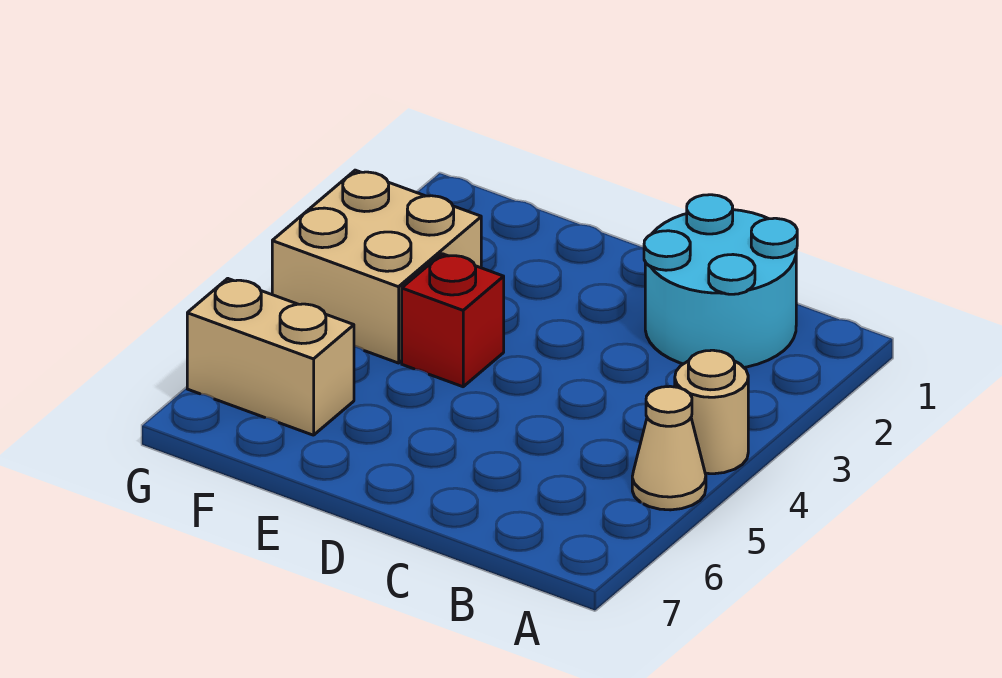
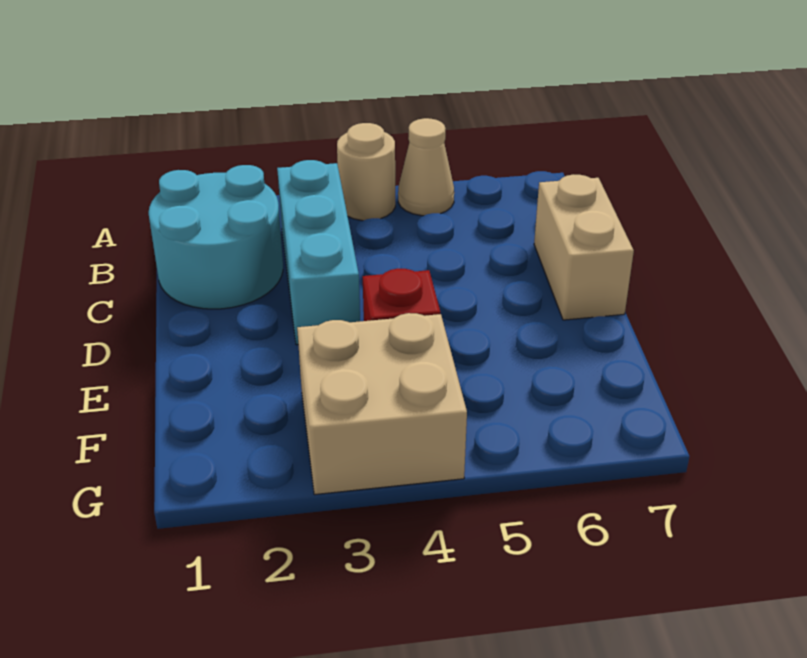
none -> cyan brick B3:D3 level 1
tan brick F6:G6 level 1 -> tan brick C7:D7 level 1

